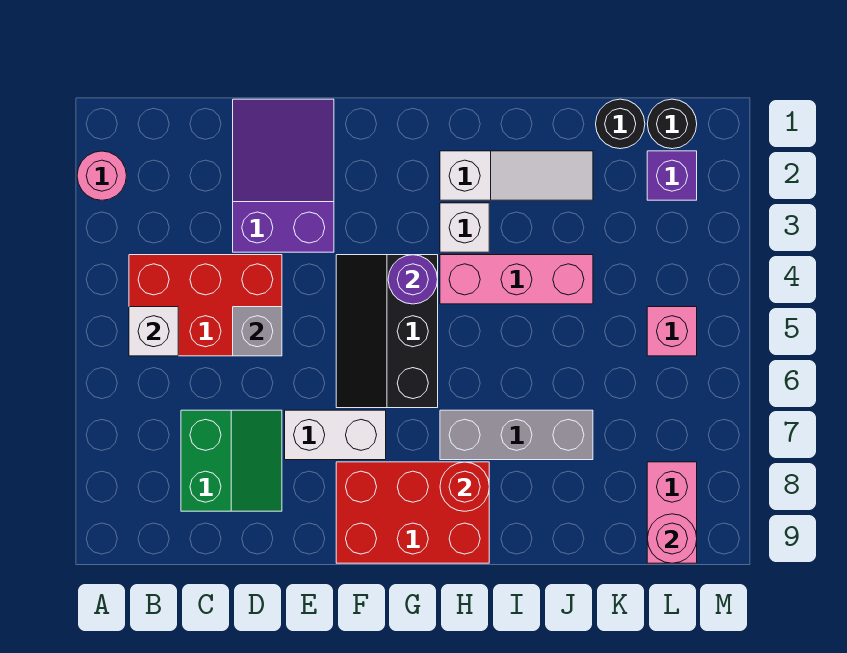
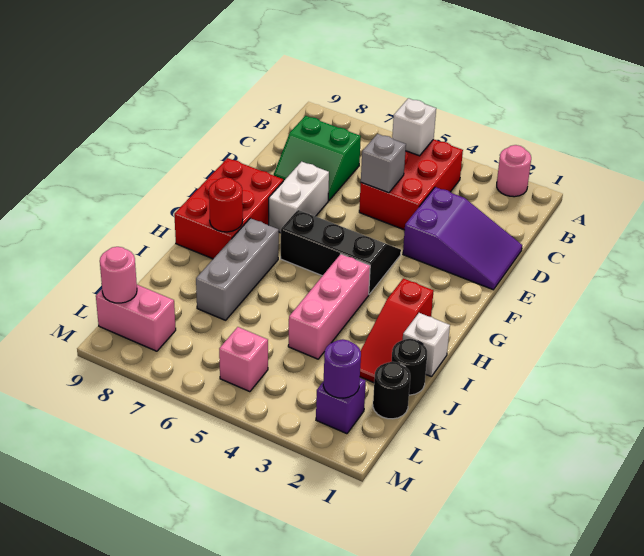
purple round brick G4 level 2 -> purple round brick L2 level 2
white slope H2:J2 level 1 top H -> red slope H2:J2 level 1 top H
white brick H3 level 1 -> white brick I1 level 1
black round brick L1 level 1 -> black round brick J1 level 1

